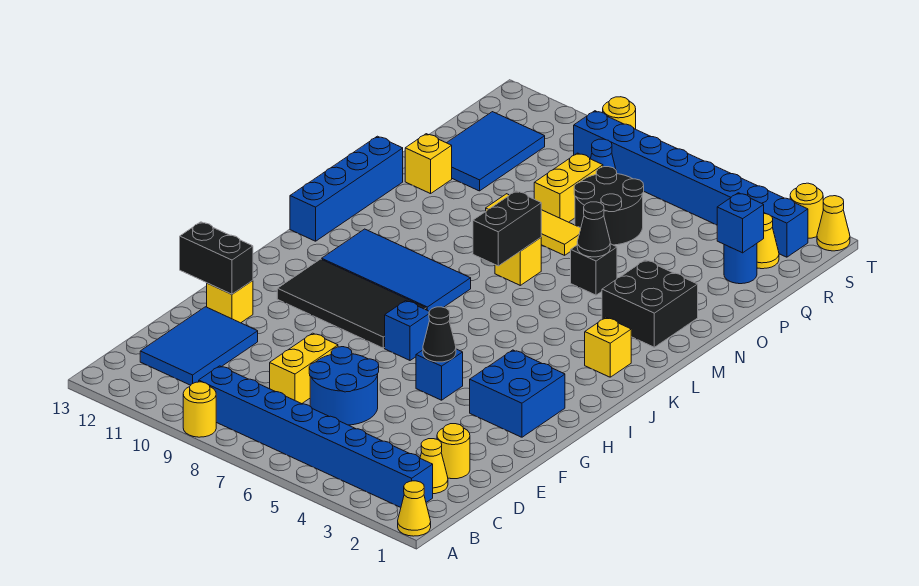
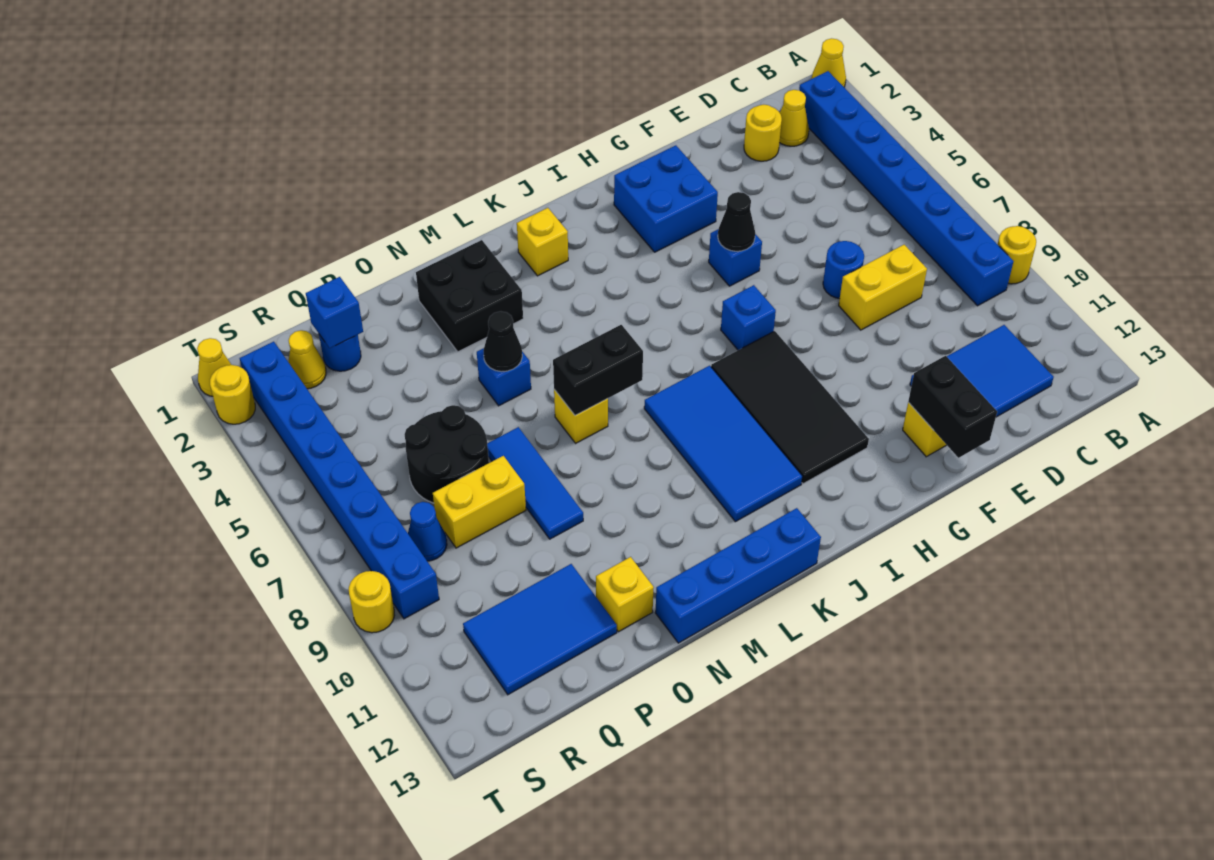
blue round brick D6:E7 level 1 -> blue round brick E7 level 1
black brick N5 level 1 -> blue brick N5 level 1
yellow tile O7:O9 level 1 -> blue tile O7:O9 level 1

